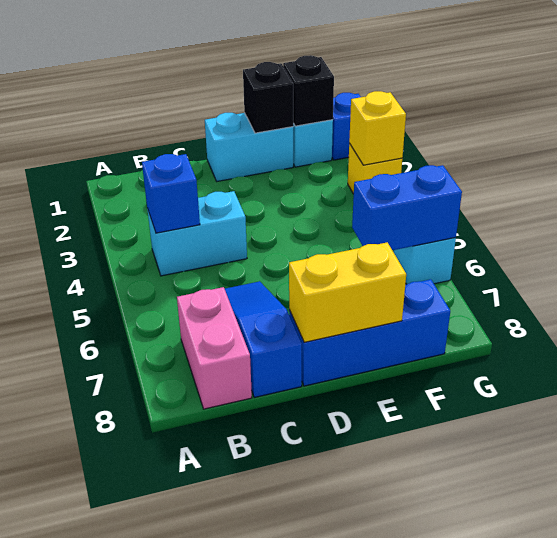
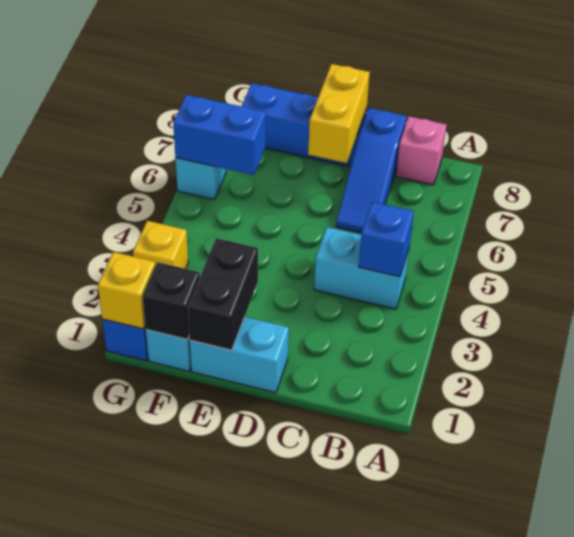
pink brick B7:B8 level 1 -> pink brick B8 level 1
yellow brick D8:E8 level 2 -> yellow brick D7:D8 level 2
black brick E1 level 2 -> black brick E1:E2 level 2
yellow brick G3 level 2 -> yellow brick G1 level 2

